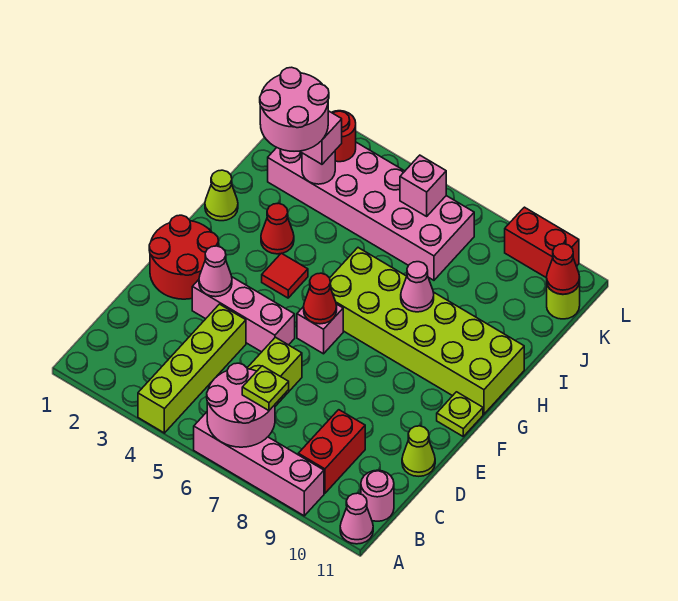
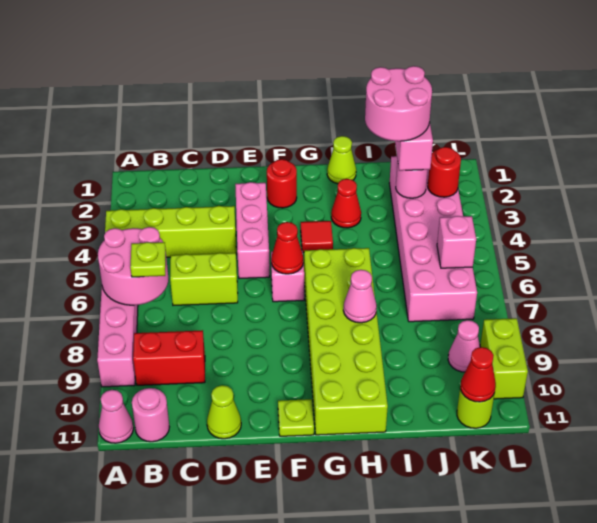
red round brick E1:F2 level 1 -> red round brick F2 level 1
pink cone E3 level 2 -> pink cone K9 level 1
red brick L9:L10 level 1 -> lime brick L9:L10 level 1

